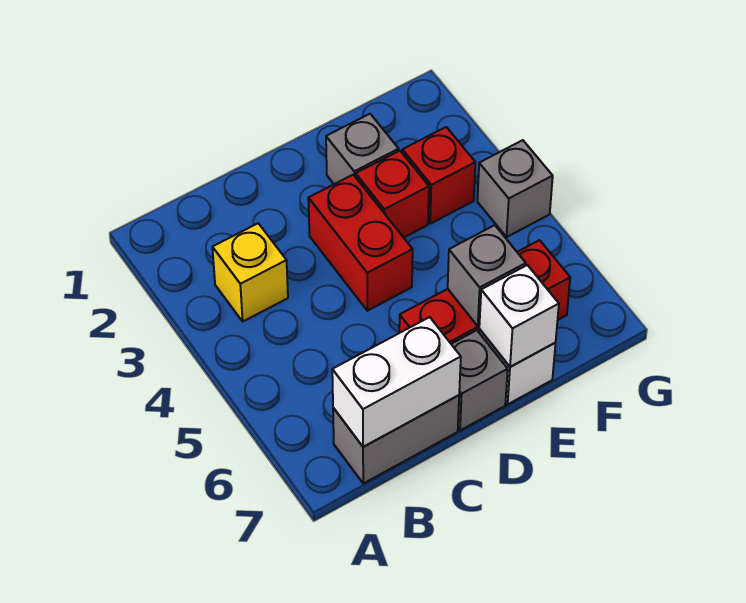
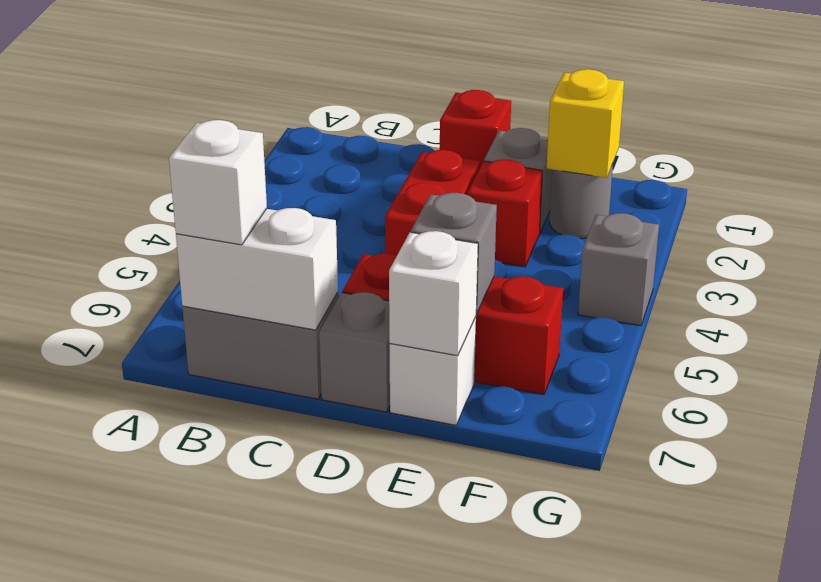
yellow brick B3 level 1 -> yellow brick F2 level 2
none -> white brick B7 level 3
none -> grey round brick F2 level 1
red brick F3 level 1 -> red brick D1 level 1

